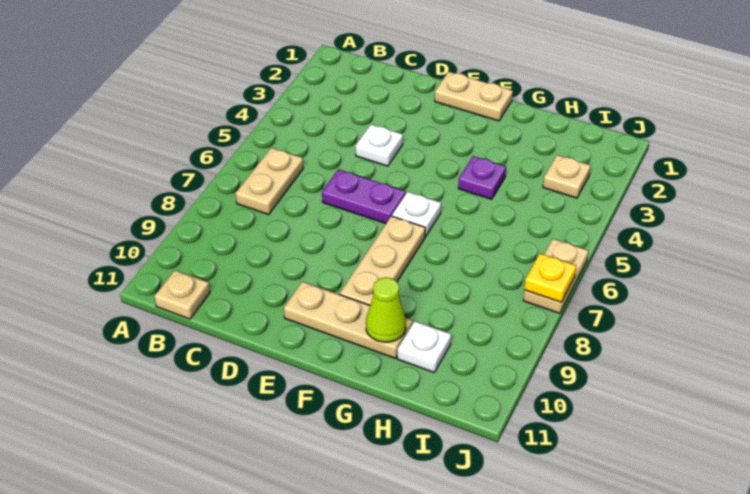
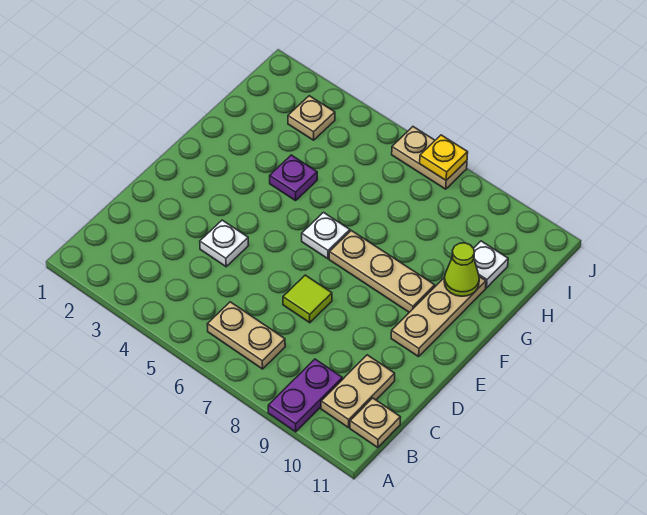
purple plate D6:E6 level 1 -> purple plate A9:B9 level 1
none -> lime tile D7 level 1
tan plate E1:F1 level 1 -> tan plate B10:C10 level 1

